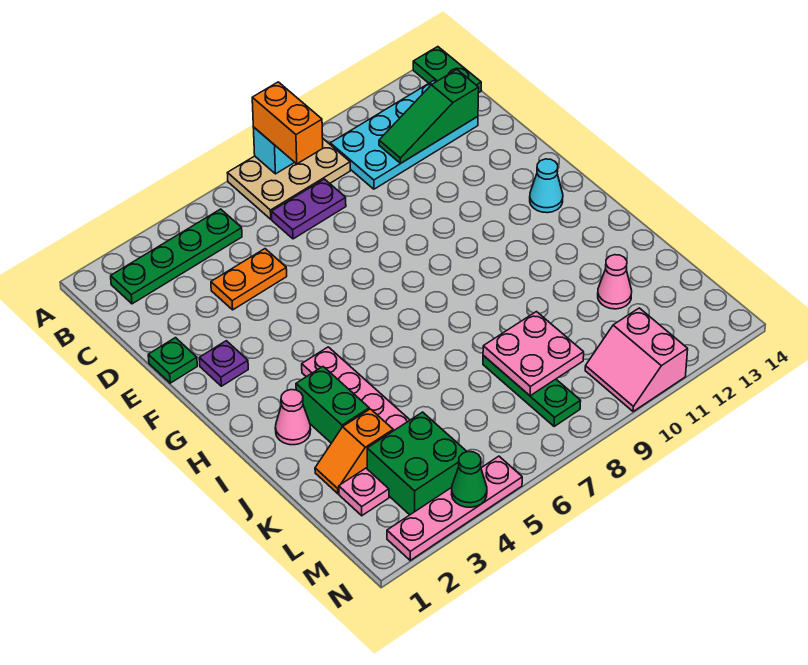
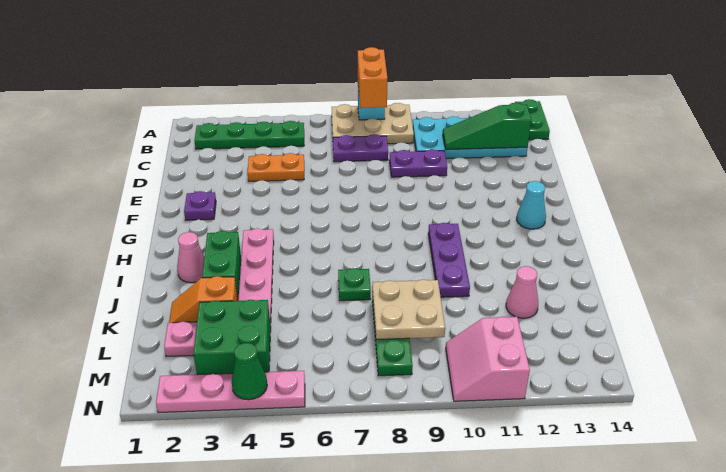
none -> purple plate D9:D10 level 1
green plate E1 level 1 -> green plate J7 level 1
none -> purple plate H10:J10 level 1
pink plate K8:L9 level 2 -> tan plate K8:L9 level 2

